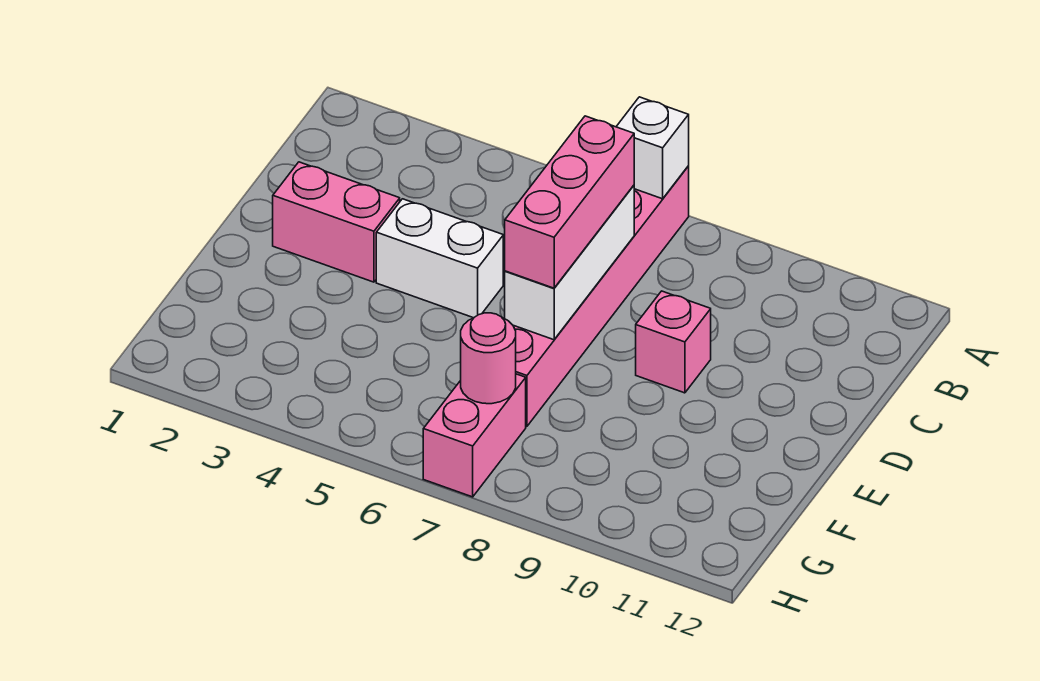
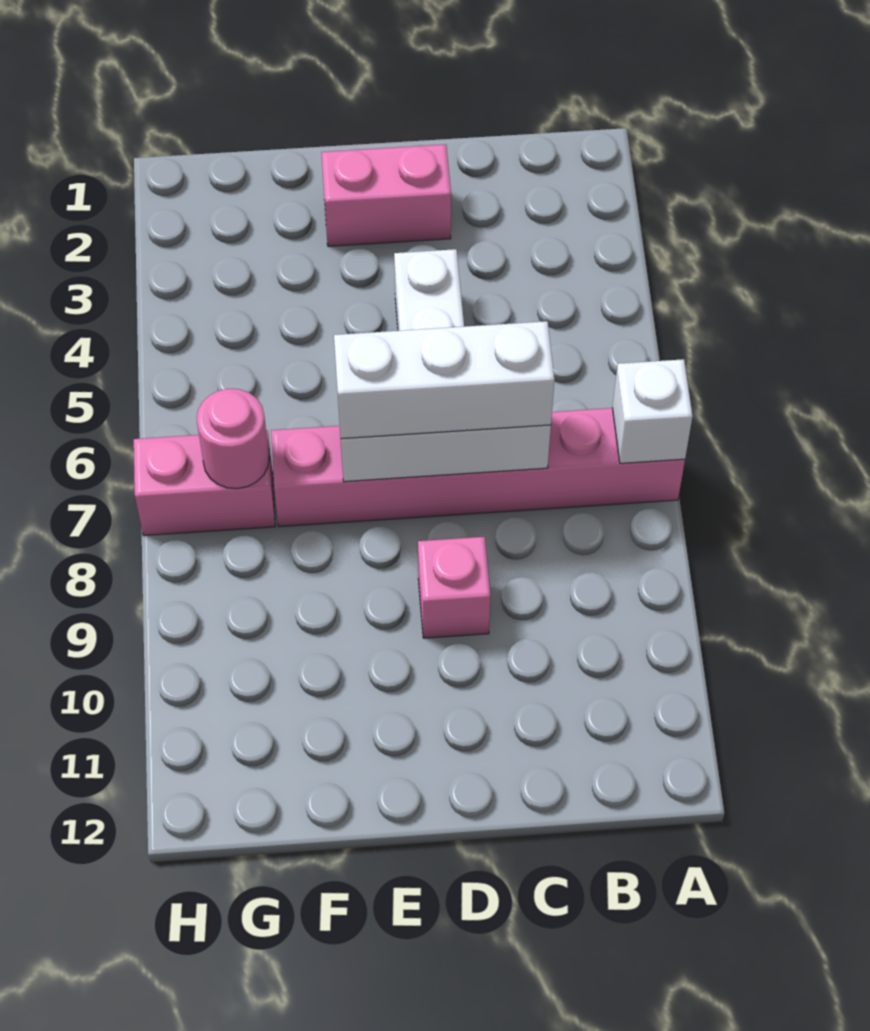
pink brick C7:E7 level 3 -> white brick C7:E7 level 3
pink brick D2:D3 level 1 -> pink brick D2:E2 level 1

